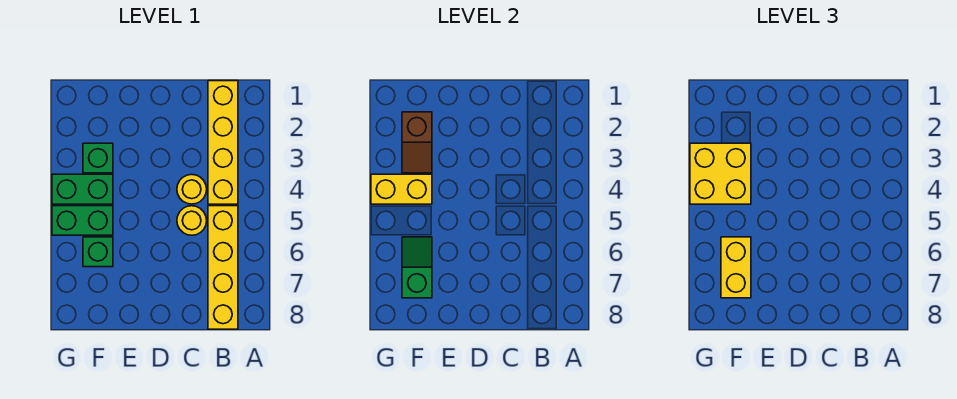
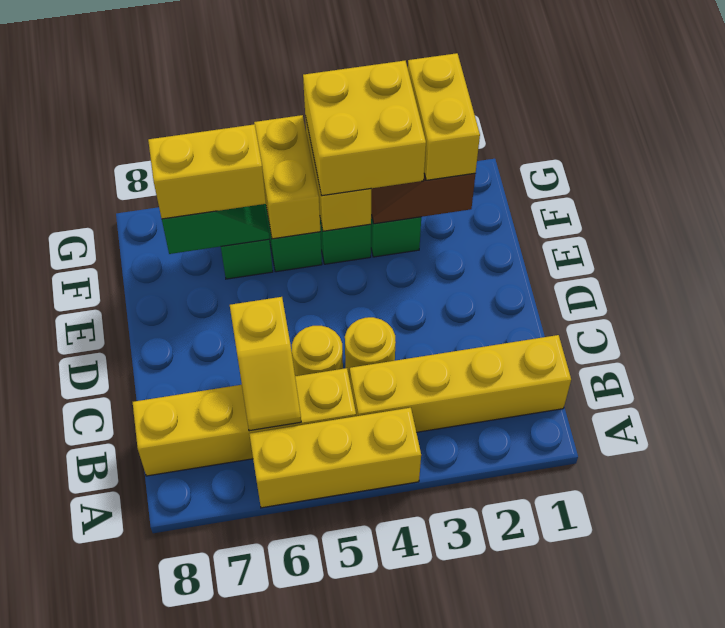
none -> yellow brick A4:A6 level 1
none -> yellow slope B6:C6 level 2 top C
none -> yellow brick F2:G2 level 3
none -> yellow brick F5:G5 level 2

